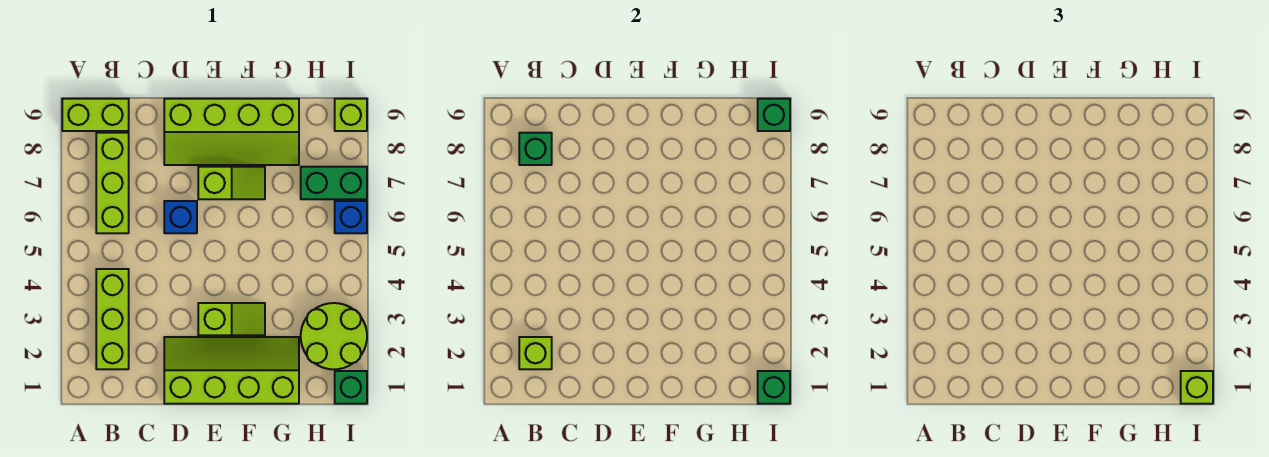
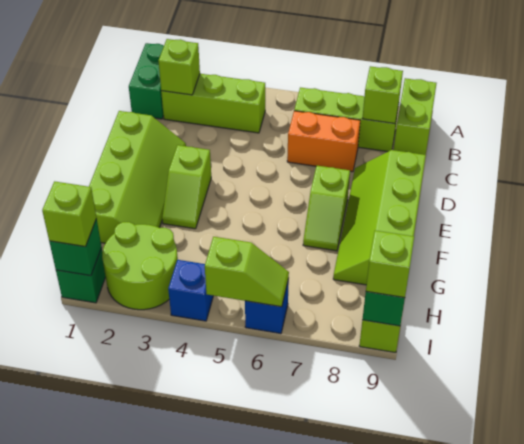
green brick B8 level 2 -> lime brick B8 level 2
none -> orange brick C6:C7 level 1
blue brick D6 level 1 -> blue brick I4 level 1
green brick H7:I7 level 1 -> green brick A1:B1 level 1
none -> lime slope I5:I6 level 2 top 5
none -> lime brick I9 level 3

